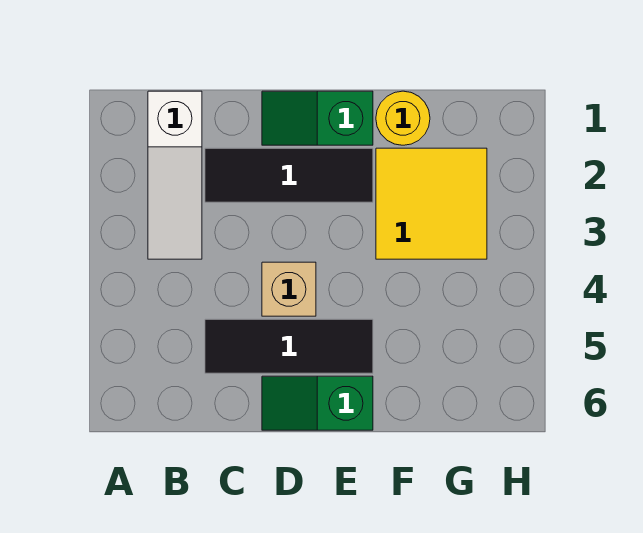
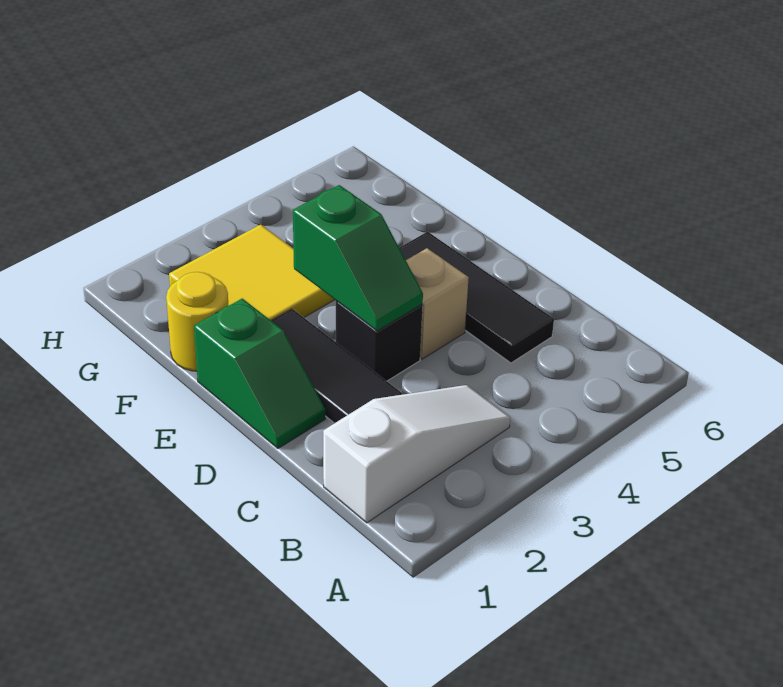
none -> black brick D3 level 1
green slope D6:E6 level 1 top E -> green slope D3:E3 level 2 top E

